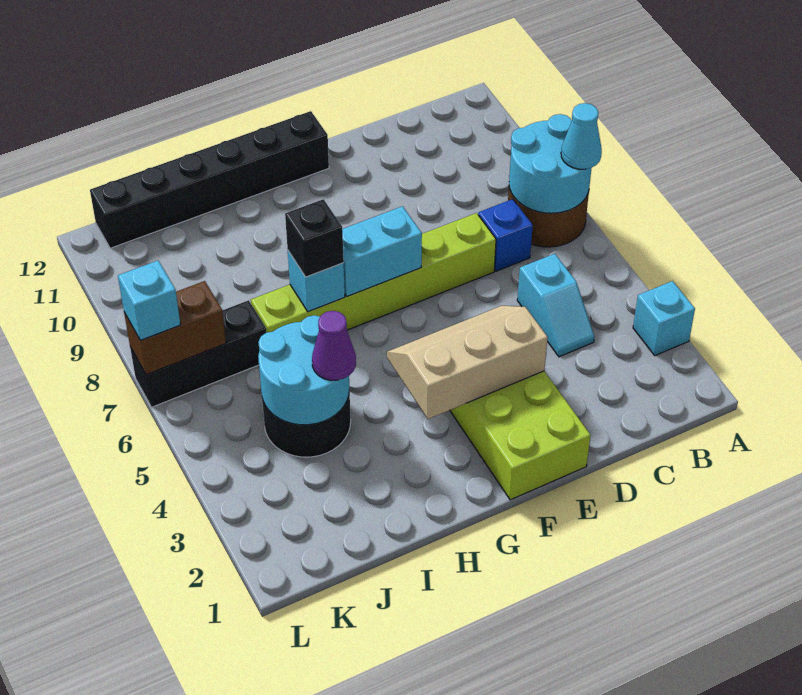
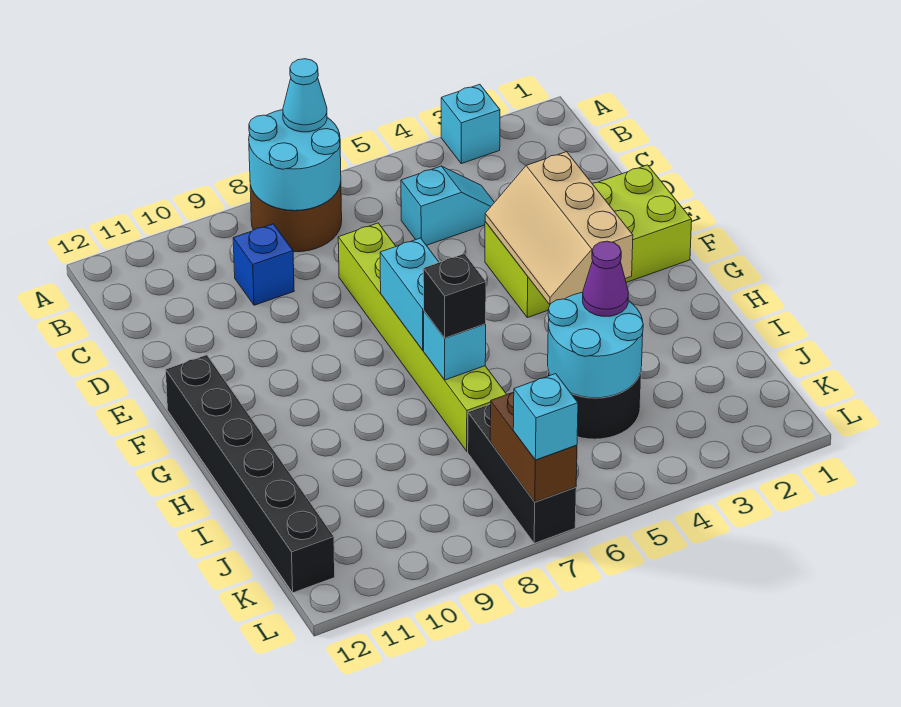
blue brick C7 level 1 -> blue brick C9 level 1

